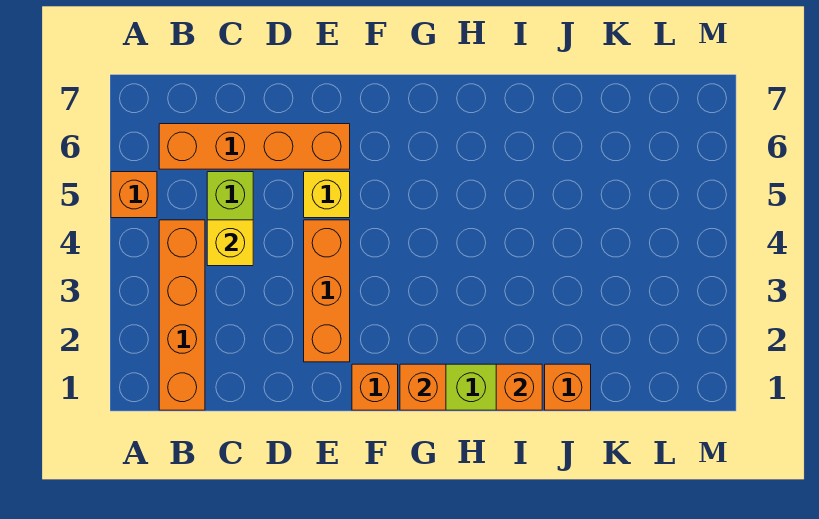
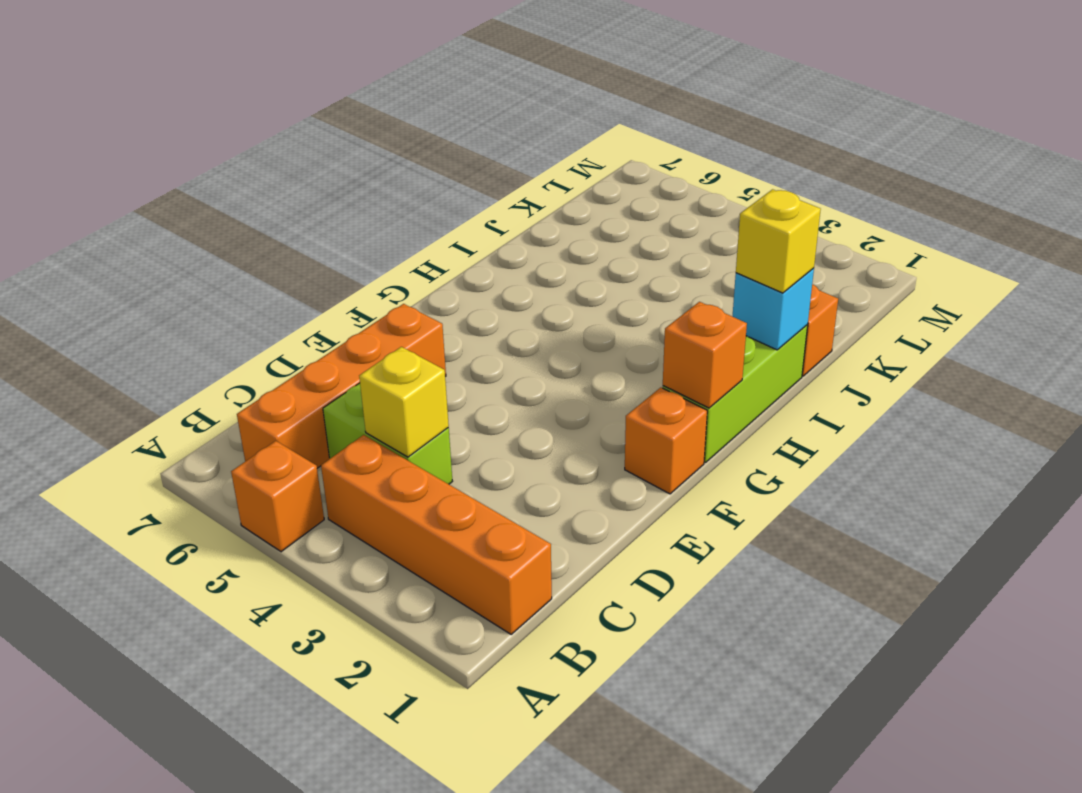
orange brick E2:E4 level 1 -> none
yellow brick E5 level 1 -> yellow brick I1 level 3
orange brick I1 level 2 -> cyan brick I1 level 2

